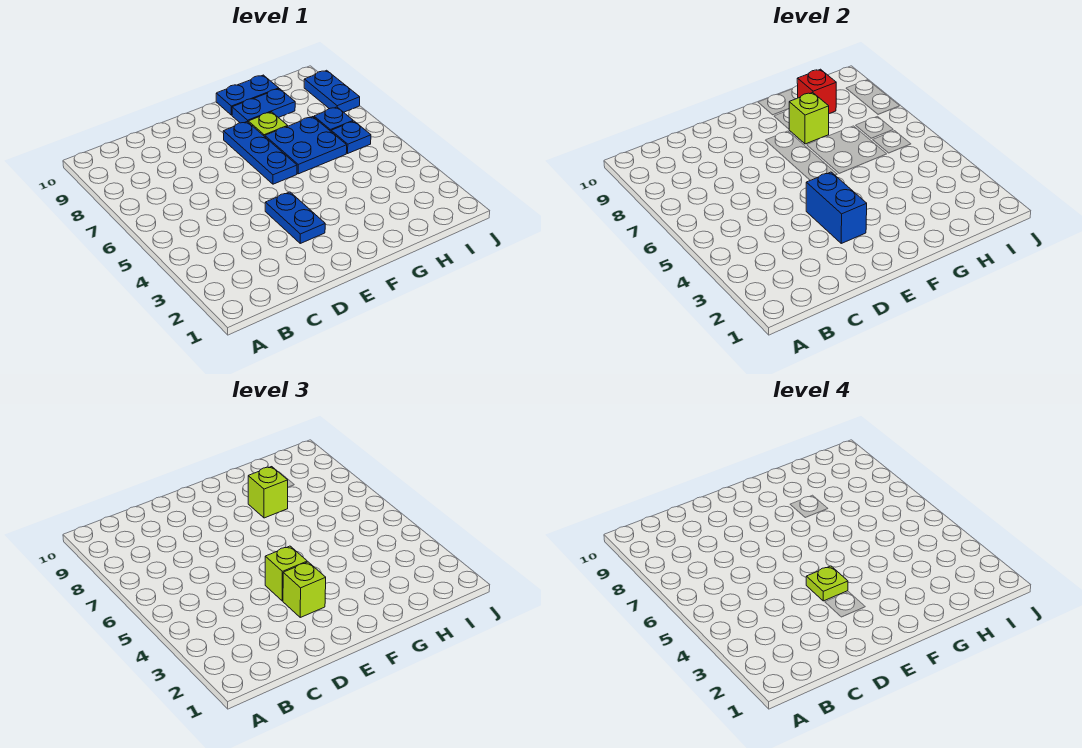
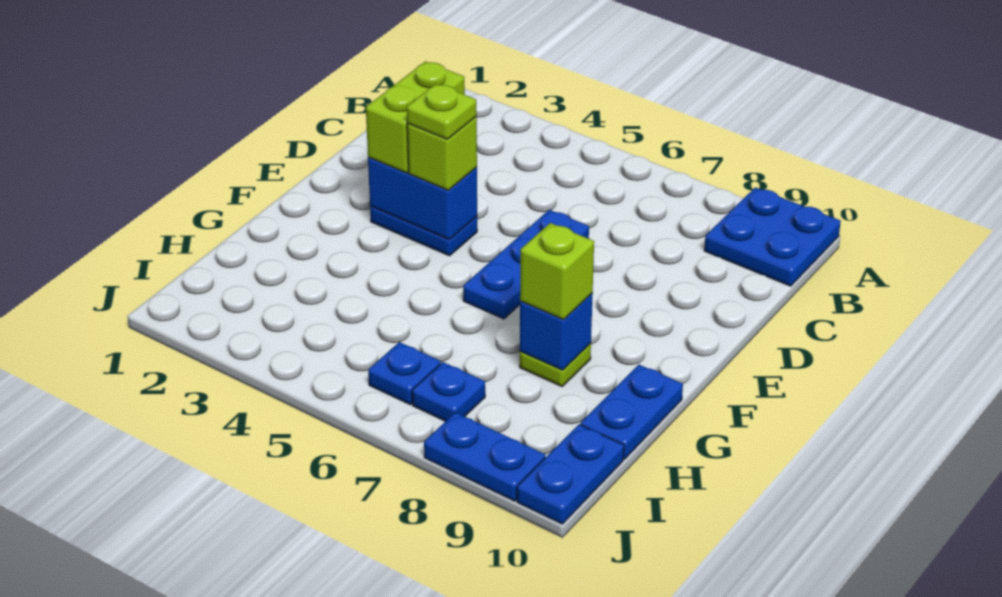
lime brick E3 level 3 -> lime brick D3:E3 level 3
blue plate F6:F8 level 1 -> blue plate D6:F6 level 1
blue plate G6:H7 level 1 -> blue plate A9:B10 level 1
lime brick G8 level 2 -> blue brick G8 level 2
blue plate G9:H9 level 1 -> blue plate I10:J10 level 1
red brick H9 level 2 -> none

